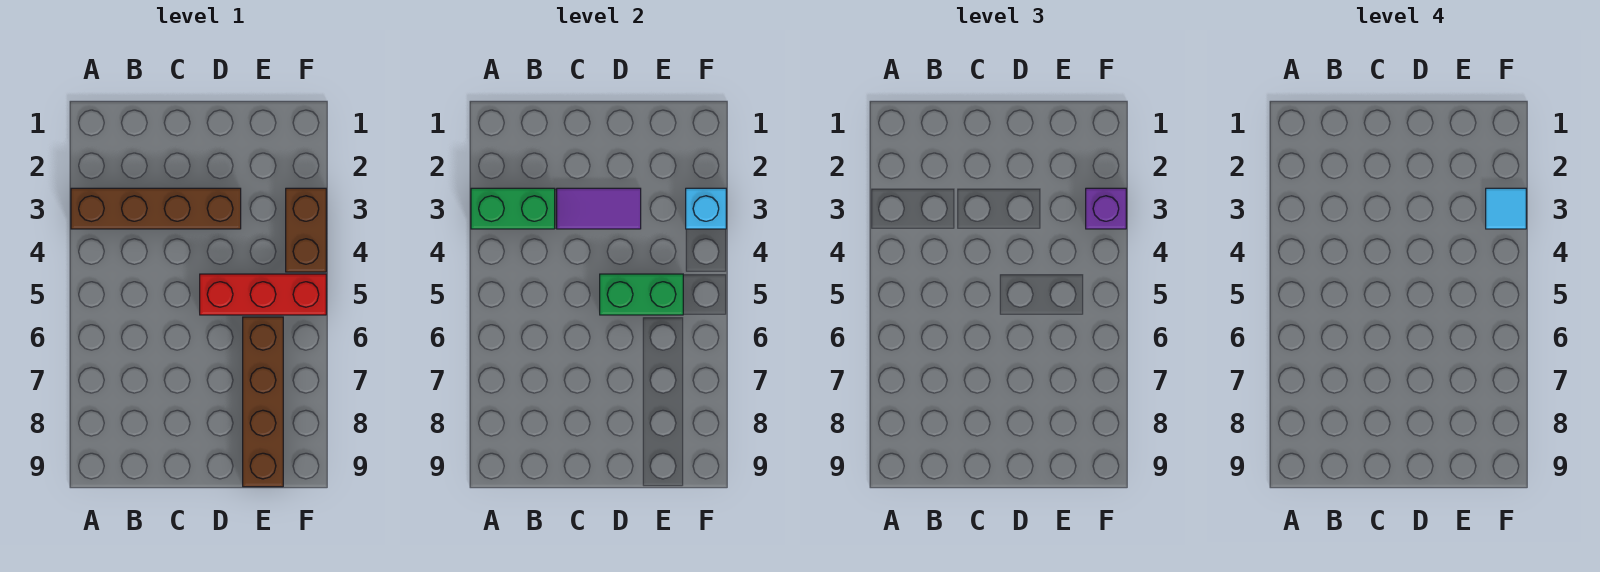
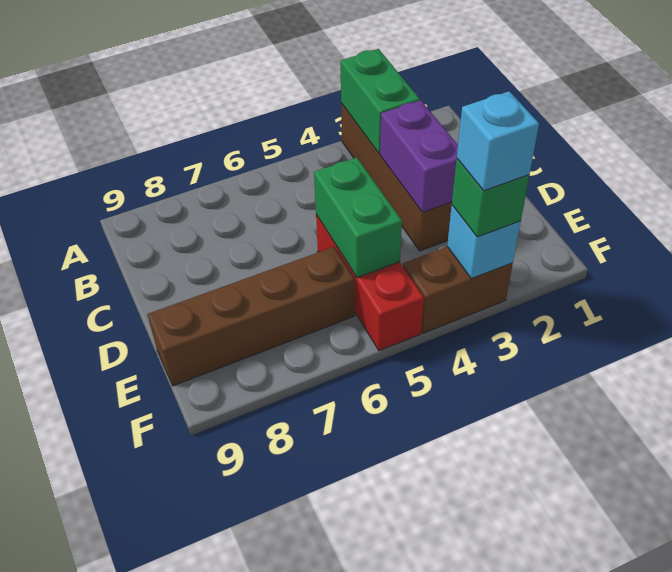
purple tile C3:D3 level 2 -> purple brick C3:D3 level 2
purple brick F3 level 3 -> green brick F3 level 3
cyan tile F3 level 4 -> cyan brick F3 level 4

